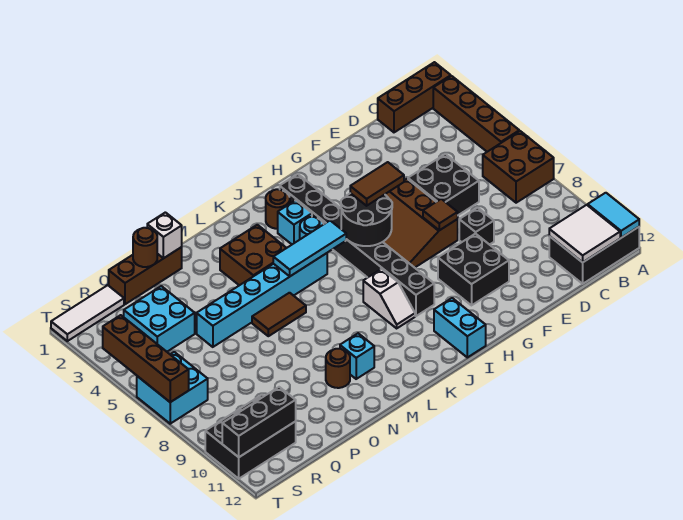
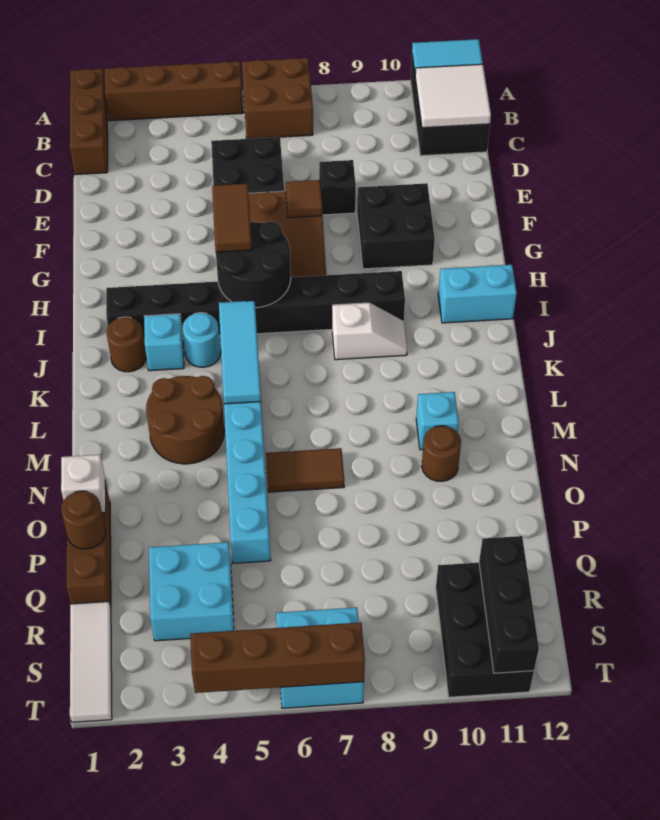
brown brick L3:M4 level 1 -> brown round brick L3:M4 level 1
brown tile M6:N6 level 1 -> brown tile N6:N7 level 1

